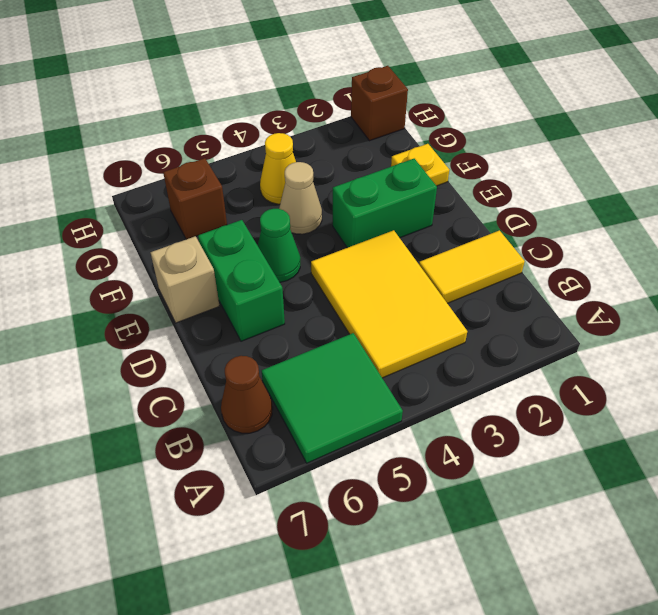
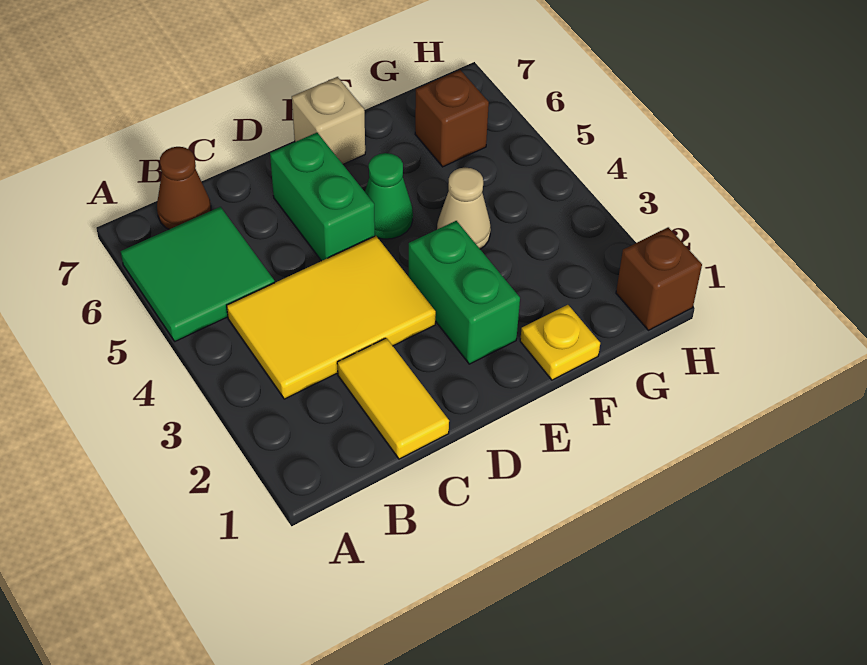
green brick D6:E6 level 1 -> green brick D5:D6 level 1
yellow cone G4 level 1 -> none

